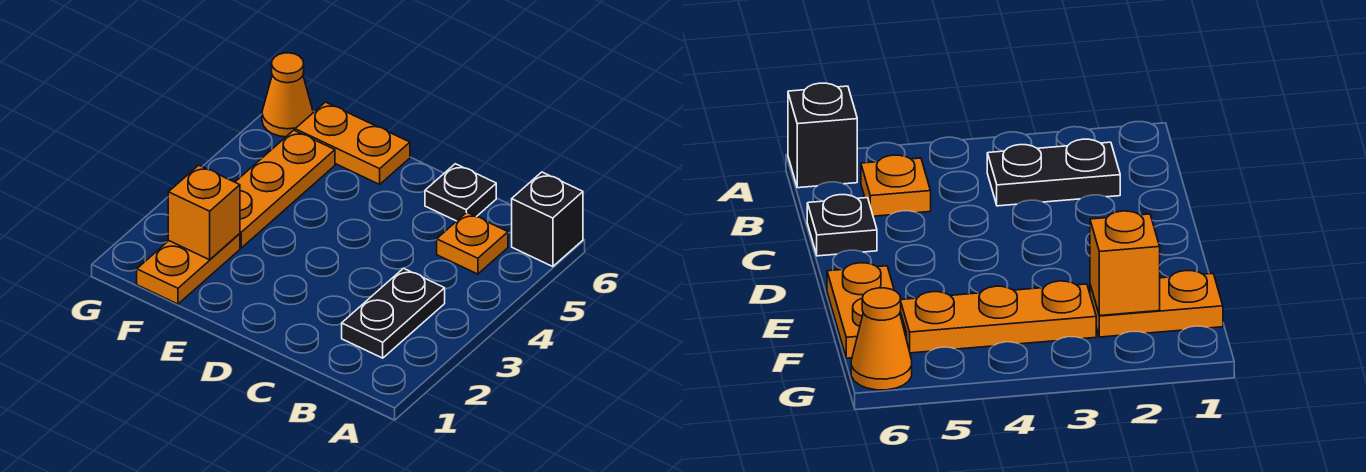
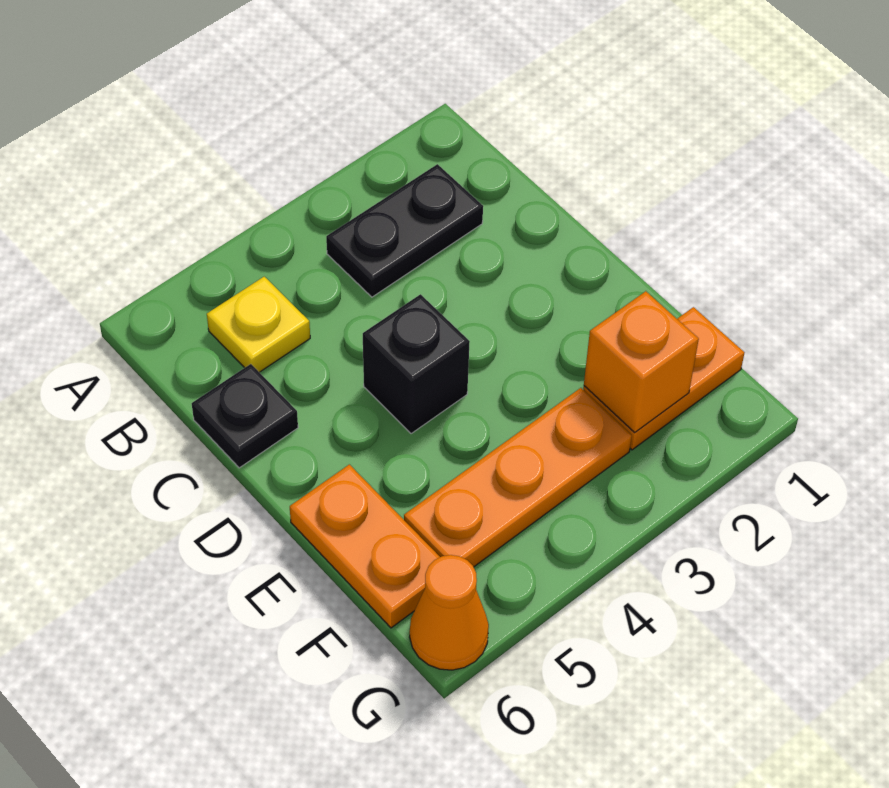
black brick A6 level 1 -> black brick D4 level 1
orange plate B5 level 1 -> yellow plate B5 level 1

